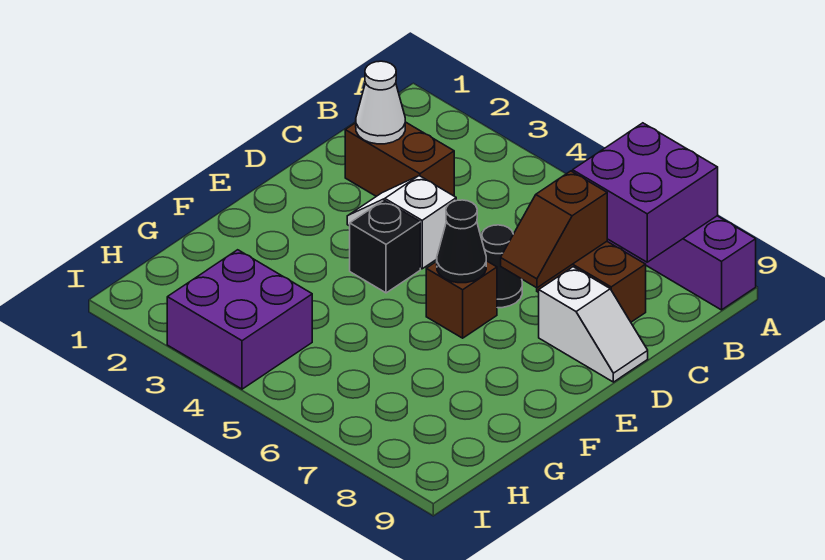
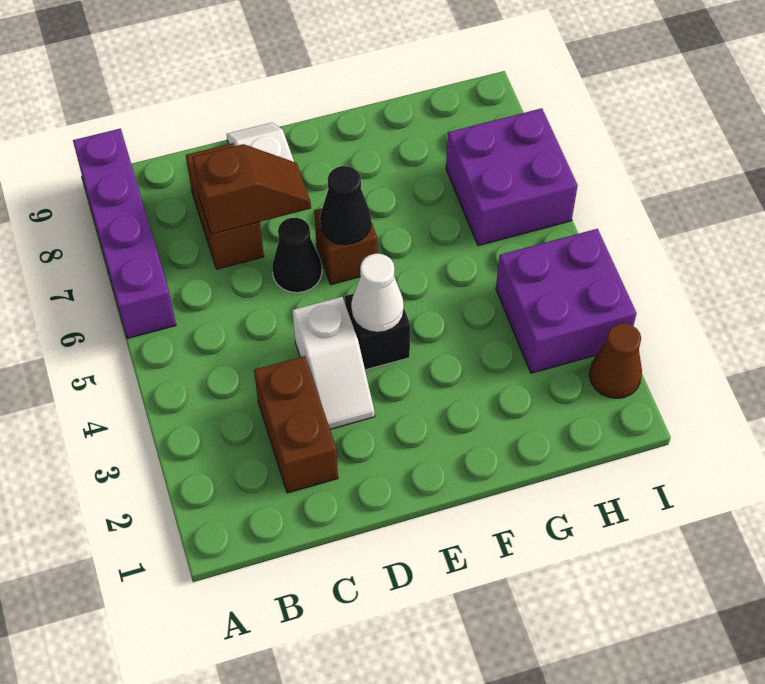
purple brick A7:B8 level 2 -> purple brick H6:I7 level 1
white cone C2 level 2 -> white cone E4 level 2
none -> brown cone I2 level 1

